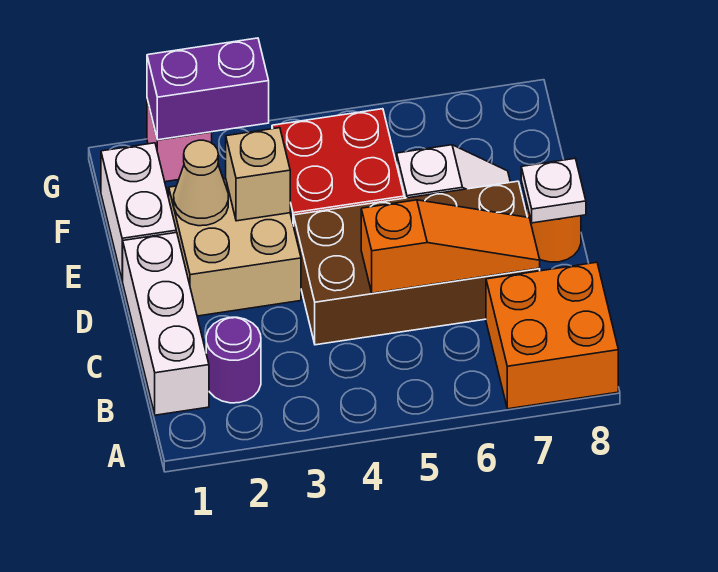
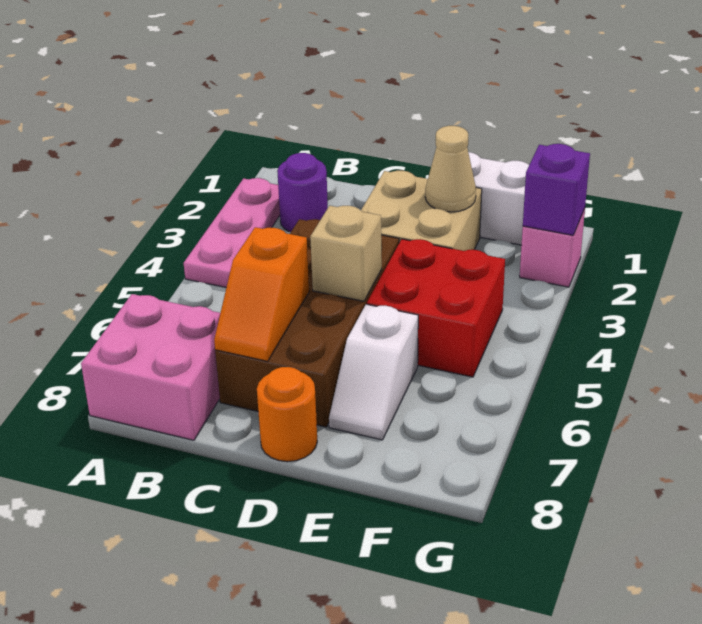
none -> pink plate A2:A4 level 1
orange brick A7:B8 level 1 -> pink brick A7:B8 level 1
white brick B1:D1 level 1 -> none
orange slope C5:C7 level 2 top 5 -> orange slope C6:C7 level 2 top 6
white plate D8 level 2 -> none
tan brick E3 level 2 -> tan brick D5 level 2
purple brick G2:G3 level 2 -> purple brick G2 level 2

